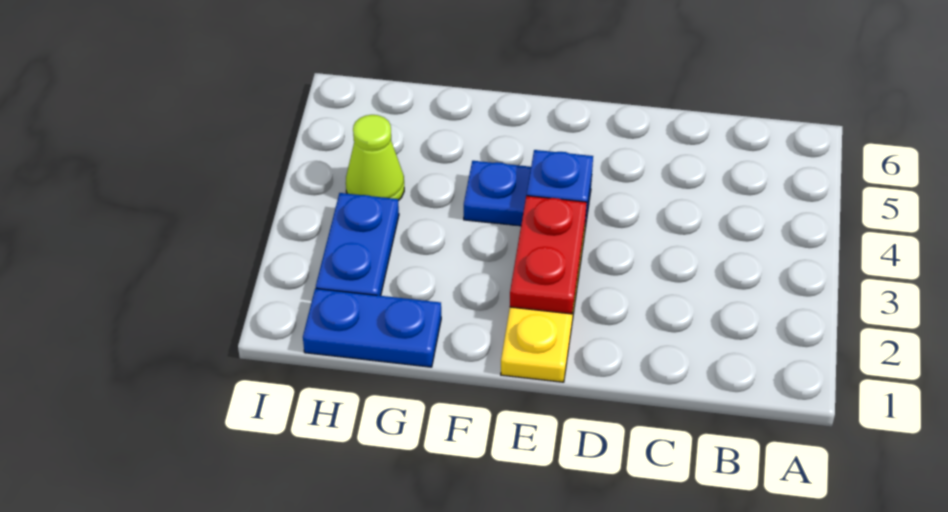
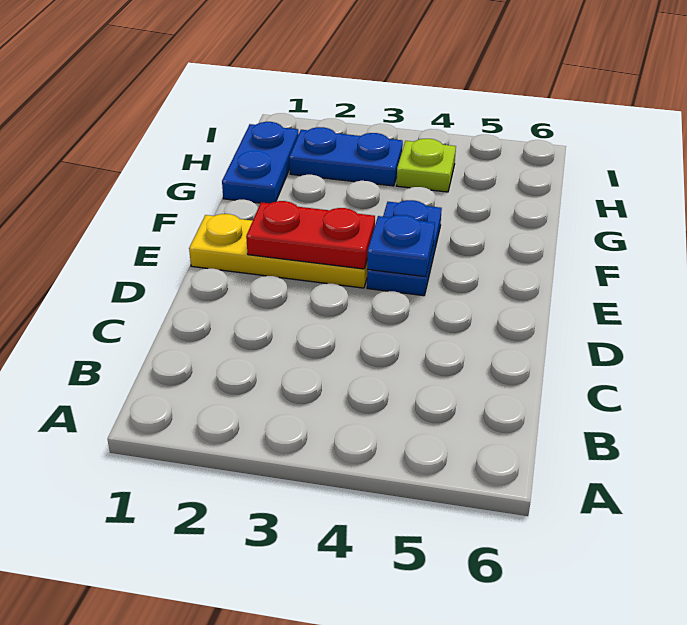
lime cone H4 level 1 -> lime plate H4 level 1

